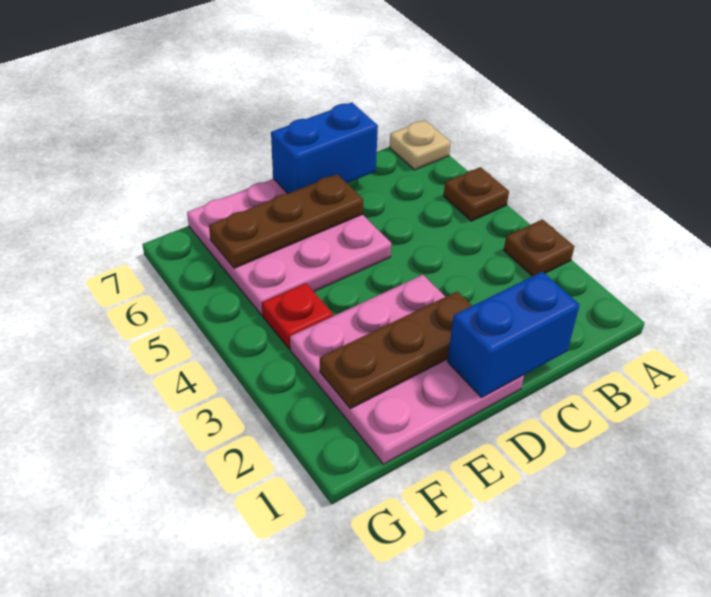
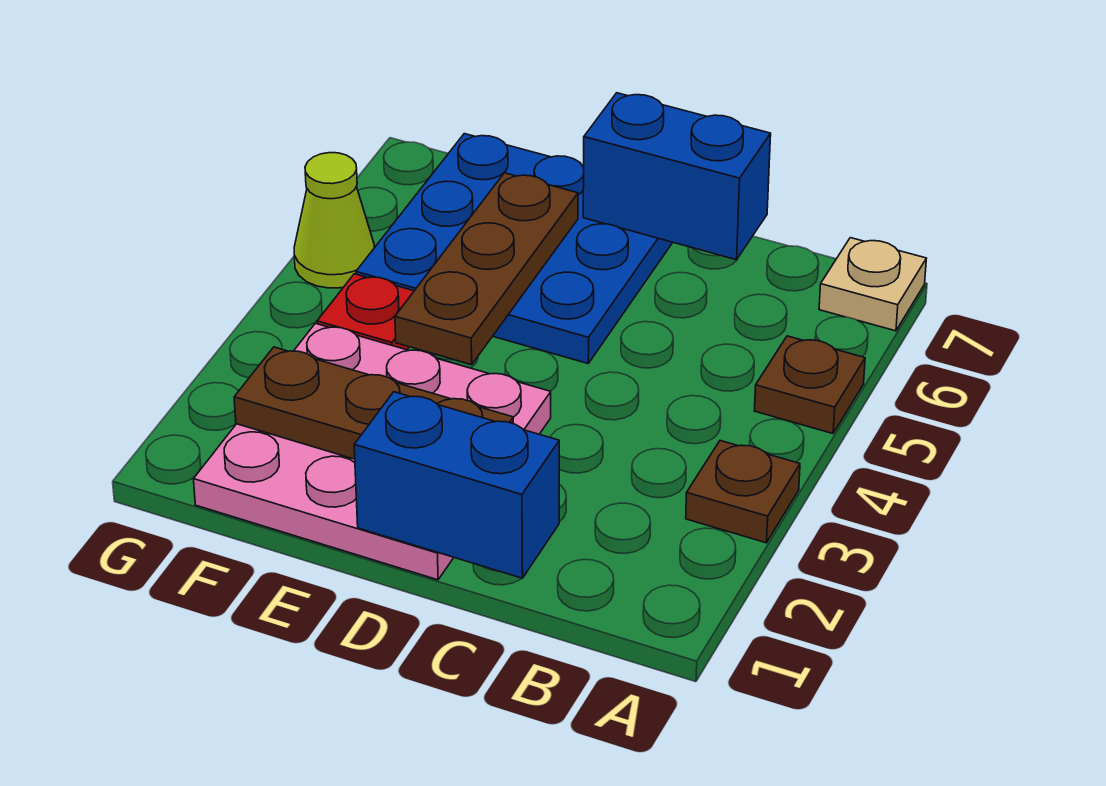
pink plate D5:F7 level 1 -> blue plate D5:F7 level 1
brown plate D6:F6 level 2 -> brown plate E4:E6 level 2
none -> lime cone G5 level 1

